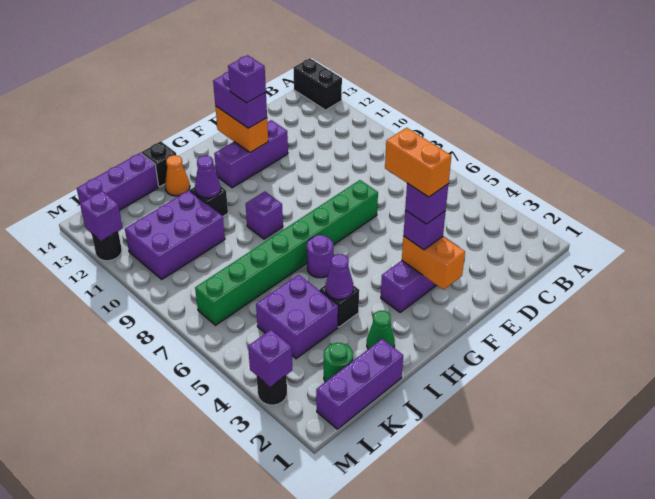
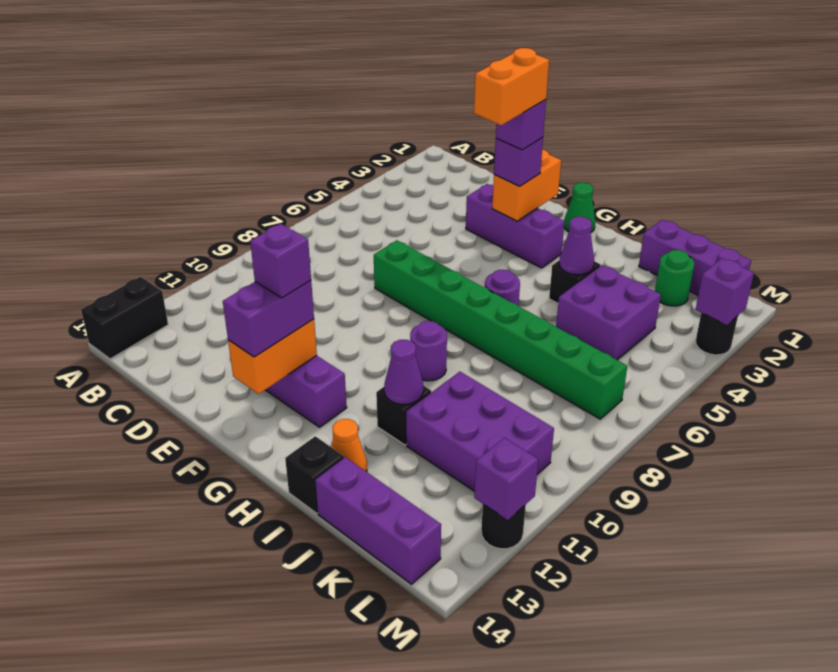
purple brick H9 level 1 -> purple round brick H9 level 1
green cone I2 level 1 -> green cone G1 level 1

